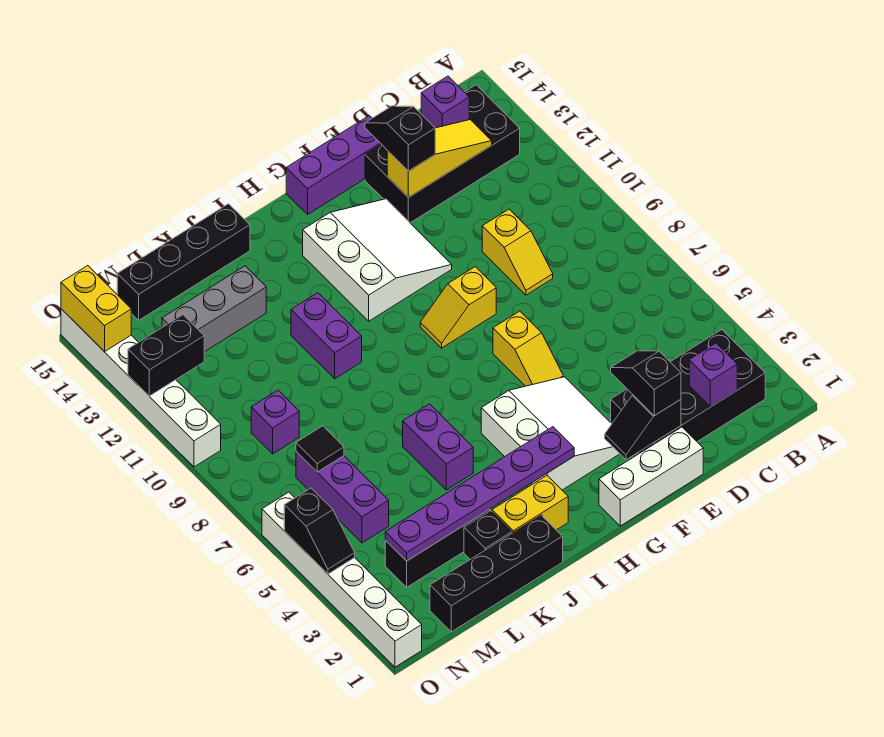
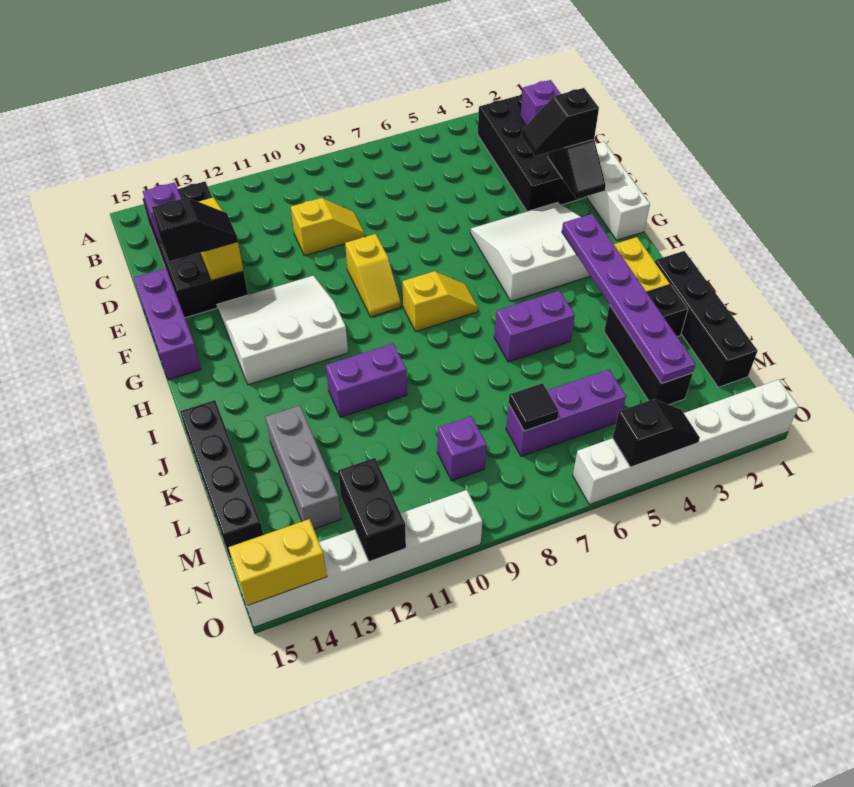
black slope E13:E14 level 3 top 13 -> black slope E13:E14 level 3 top 14
yellow slope F6:F7 level 1 top 7 -> yellow slope H7:H8 level 1 top 8

